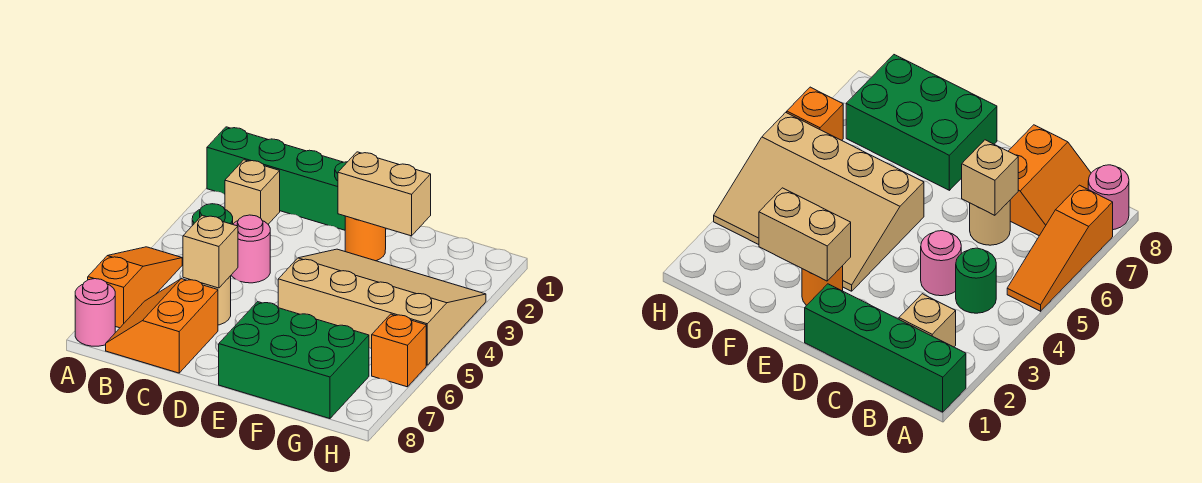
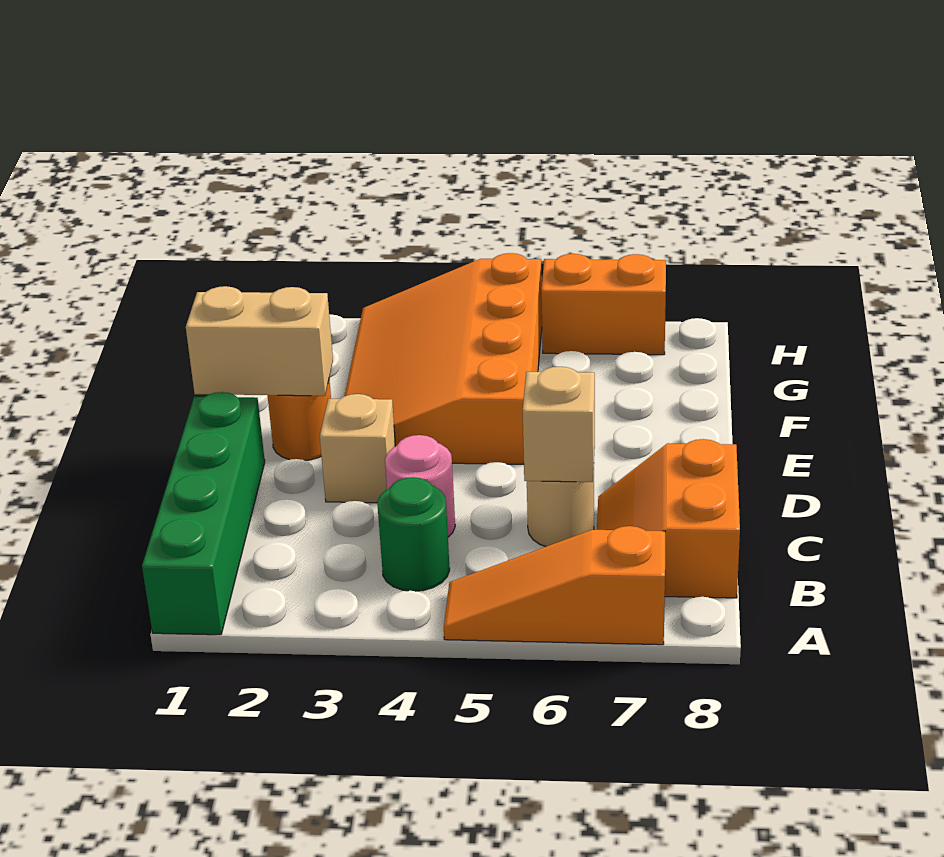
pink round brick A8 level 1 -> none
tan brick B2 level 1 -> tan brick D3 level 1
orange slope B7:C8 level 1 top C -> orange slope B7:C8 level 1 top 8
tan brick E2:F2 level 2 -> tan brick E1:E2 level 2
tan slope E3:H5 level 1 top 5 -> orange slope E3:H5 level 1 top 5
green brick E7:G8 level 1 -> none
orange brick H6 level 1 -> orange brick H6:H7 level 1

